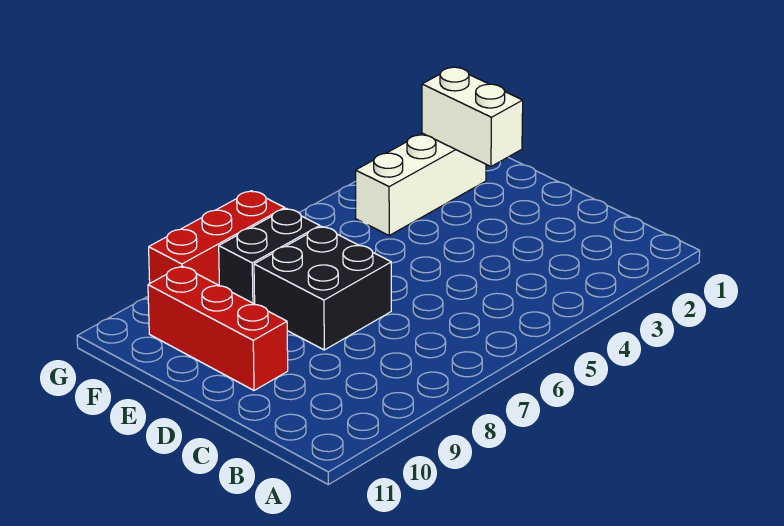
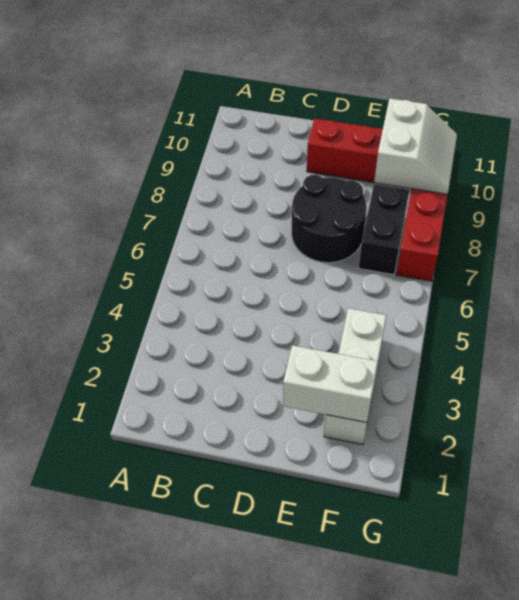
black brick D7:E8 level 1 -> black round brick D7:E8 level 1
none -> white slope F9:G10 level 2 top F

